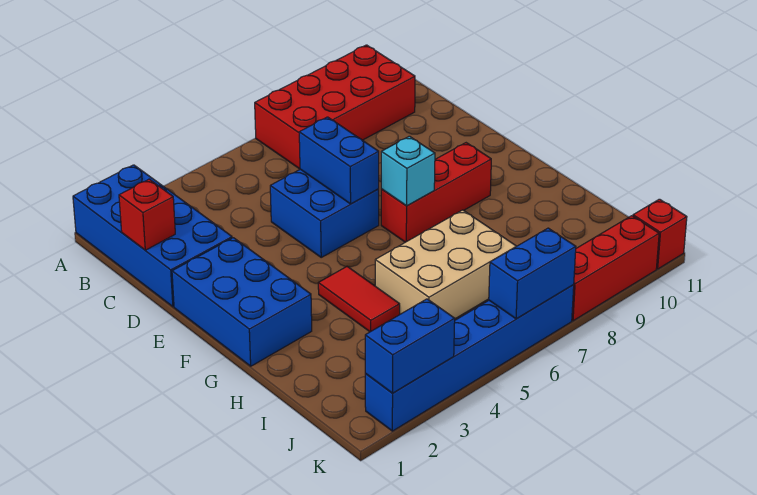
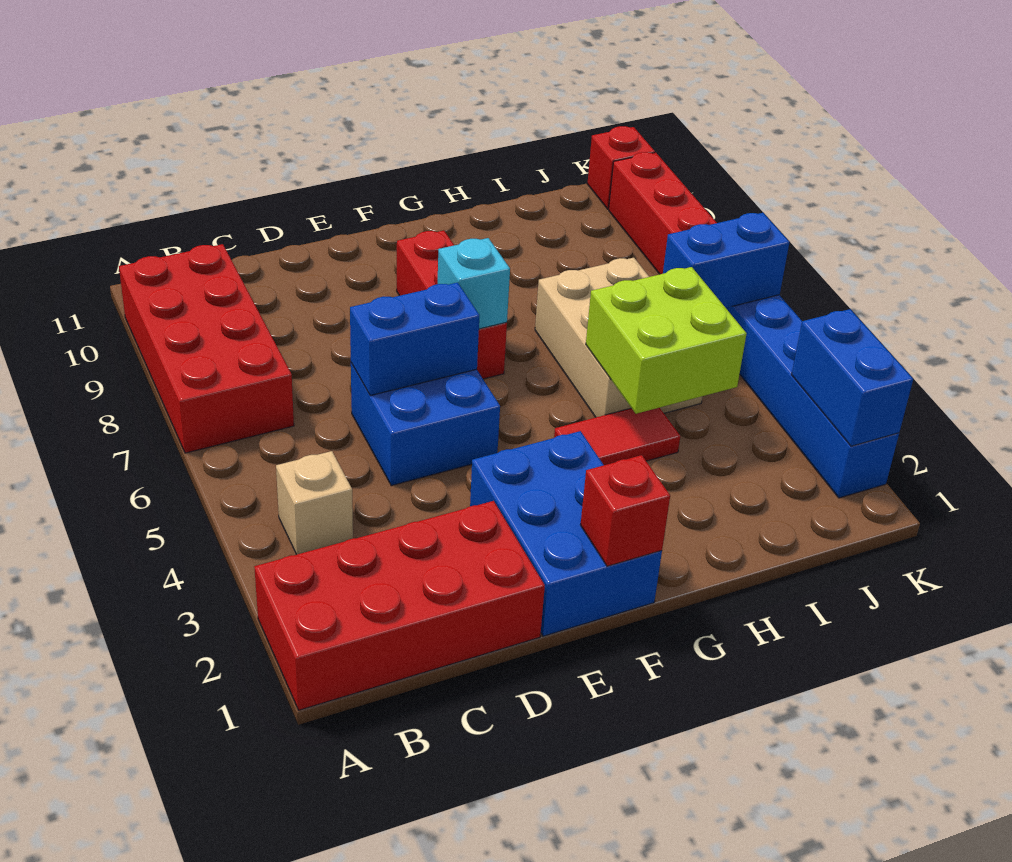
blue brick A1:D2 level 1 -> red brick A1:D2 level 1
none -> tan brick B4 level 1
red brick C1 level 2 -> red brick F1 level 2
blue brick E1:G2 level 1 -> blue brick E1:F3 level 1
none -> lime brick H4:I5 level 2
blue brick K6:K7 level 2 -> blue brick J6:K6 level 2

